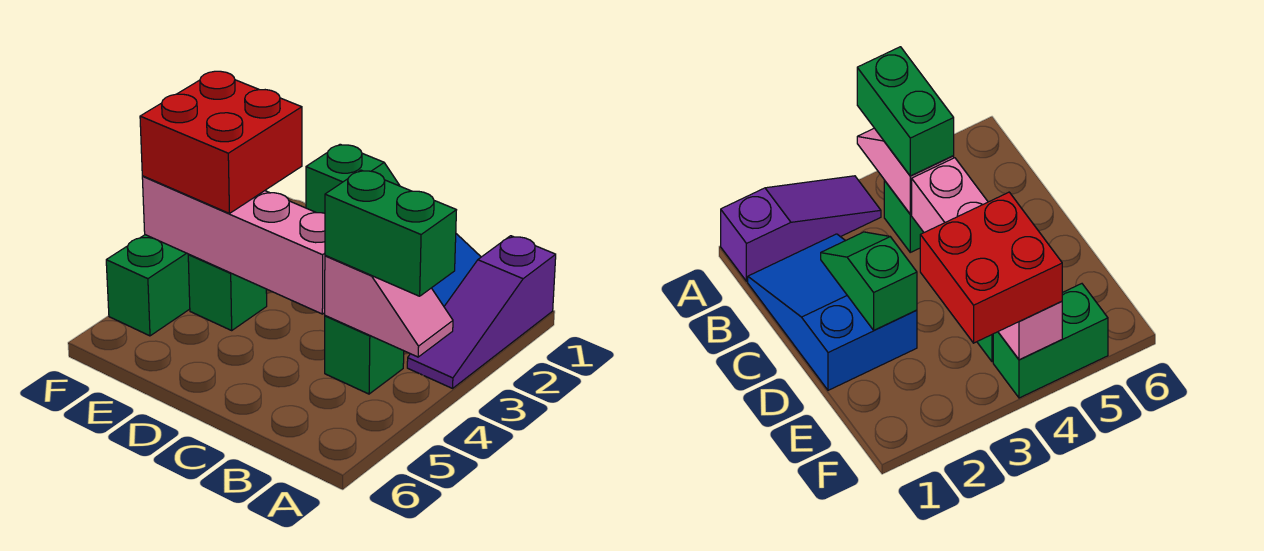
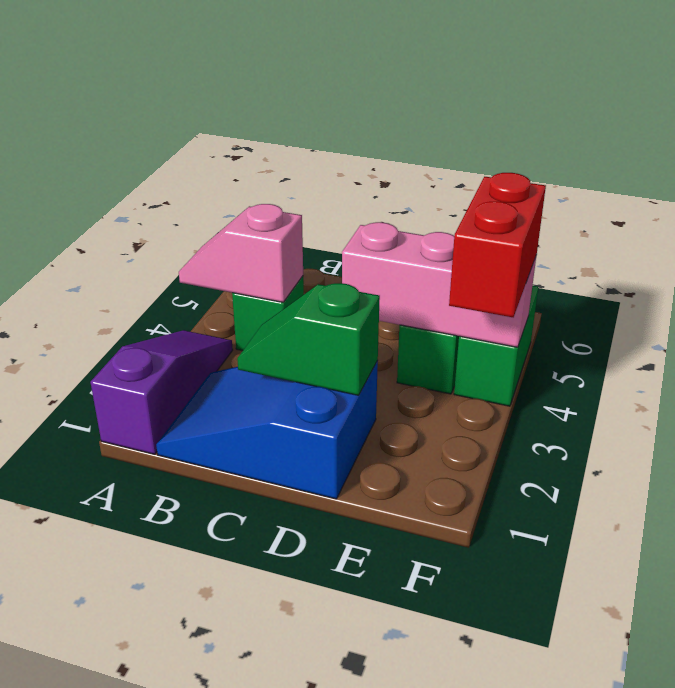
green brick A4:B4 level 3 -> none
pink brick C4:F4 level 2 -> pink brick D4:F4 level 2
red brick E3:F4 level 3 -> red brick F3:F4 level 3

